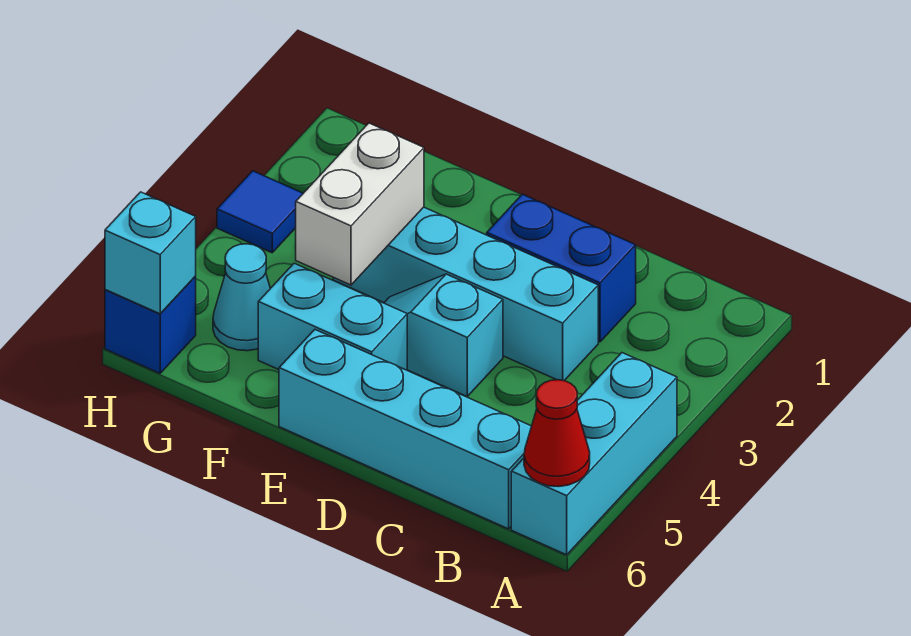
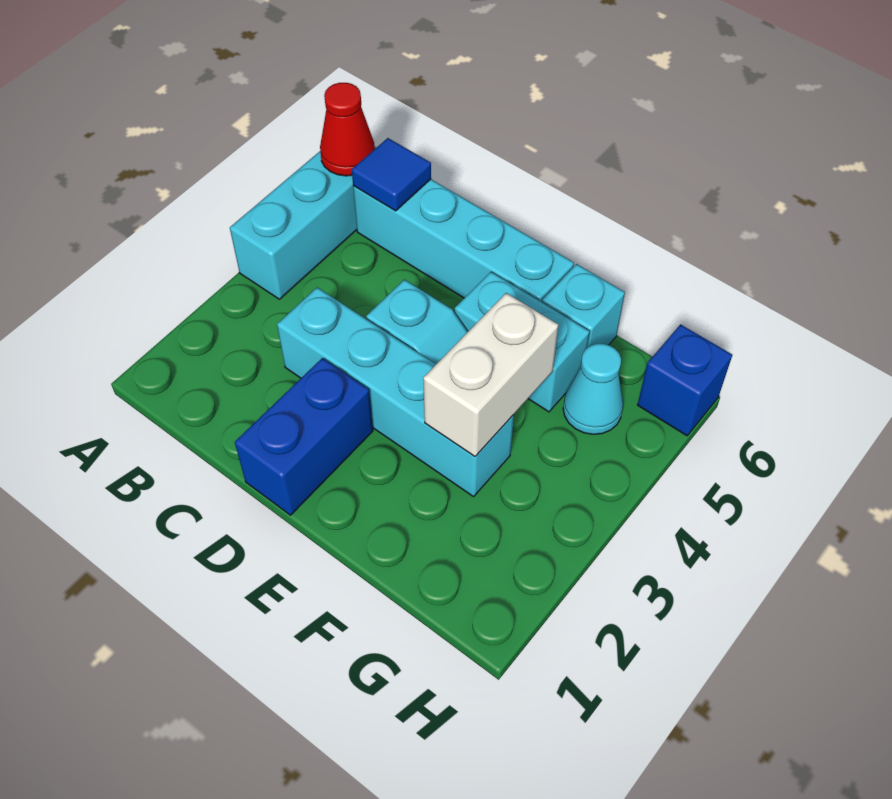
blue brick C2:D2 level 1 -> blue brick D1:D2 level 1
blue tile H3 level 1 -> blue tile B6 level 2
cyan brick H6 level 2 -> cyan brick F6 level 1

